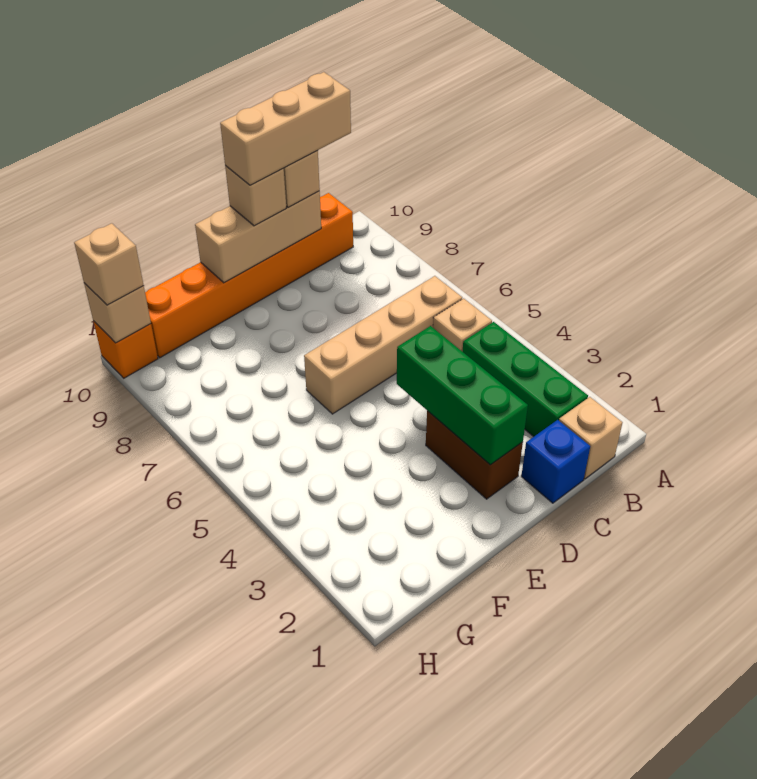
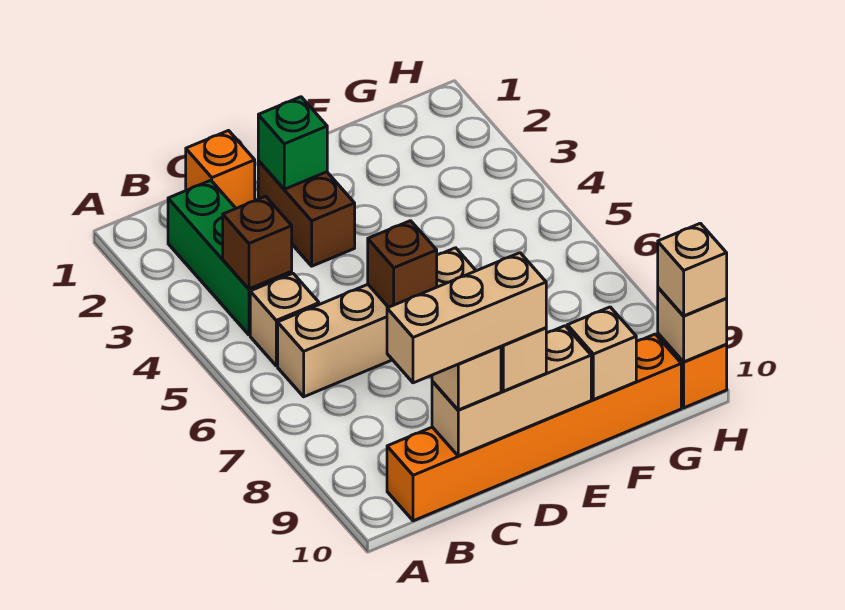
tan brick B1 level 1 -> tan brick F10 level 2
none -> brown brick B4 level 2
blue brick C1 level 1 -> orange brick C1 level 1
green brick D2:D4 level 2 -> green brick D2 level 2
none -> brown brick D6 level 2

